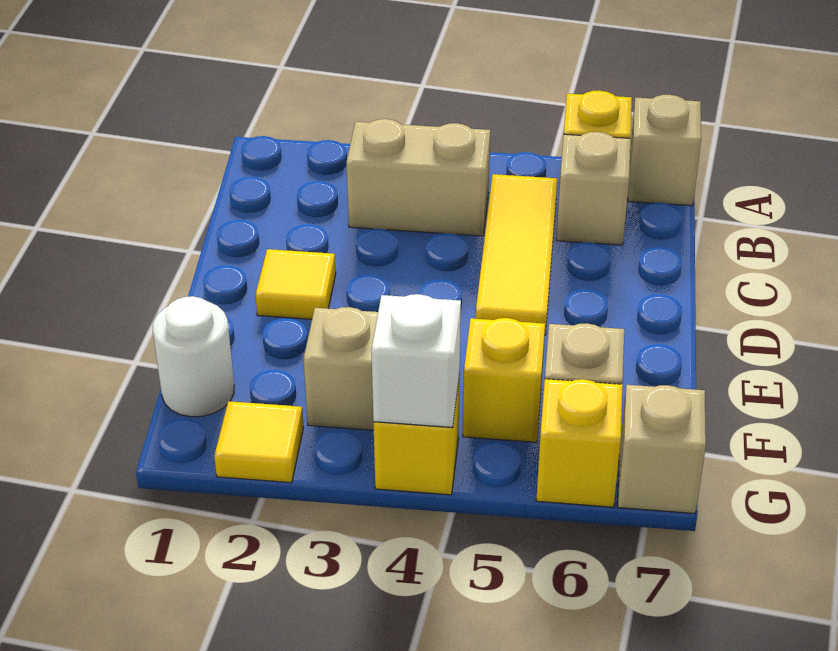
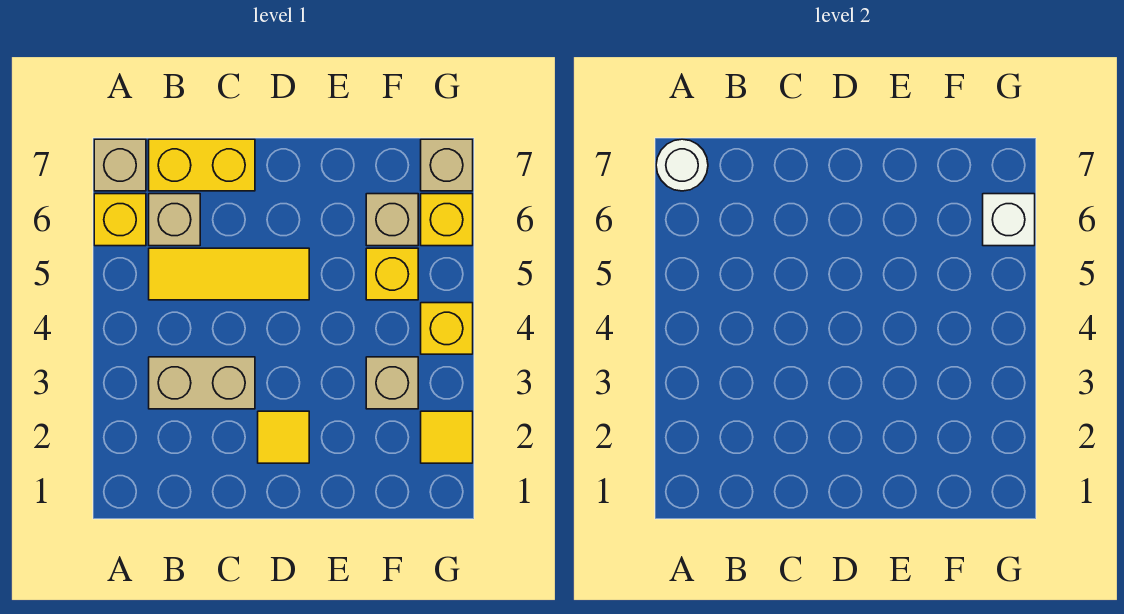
tan brick B3:B4 level 1 -> tan brick B3:C3 level 1
none -> yellow brick B7:C7 level 1
white round brick F1 level 1 -> white round brick A7 level 2
white brick G4 level 2 -> white brick G6 level 2

